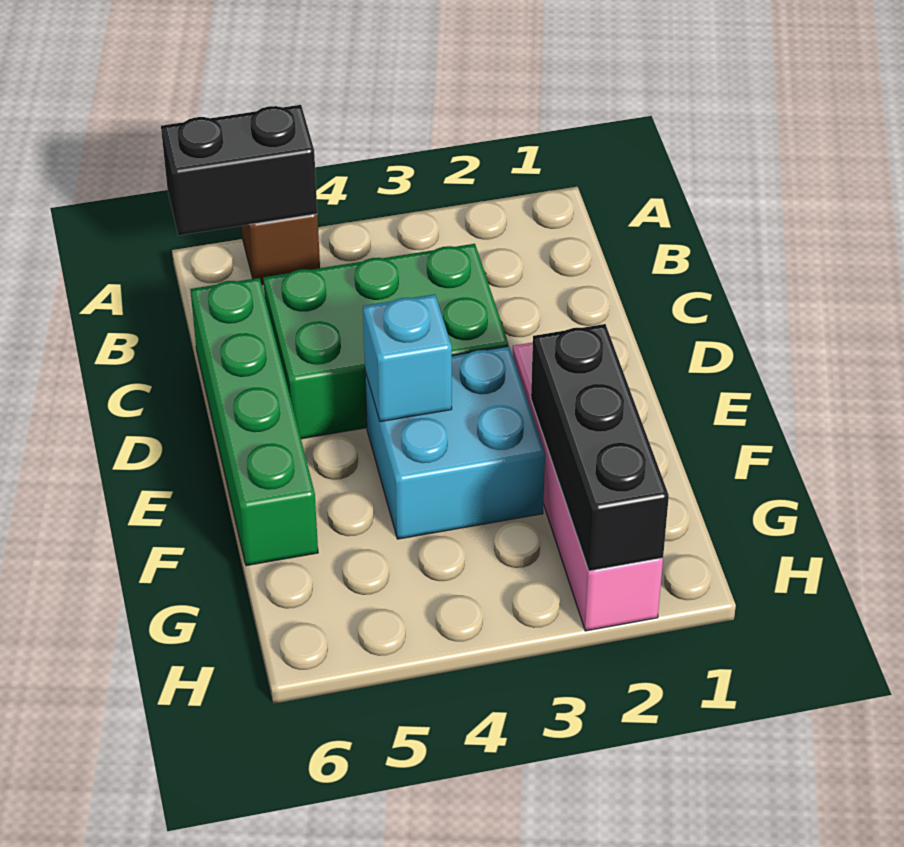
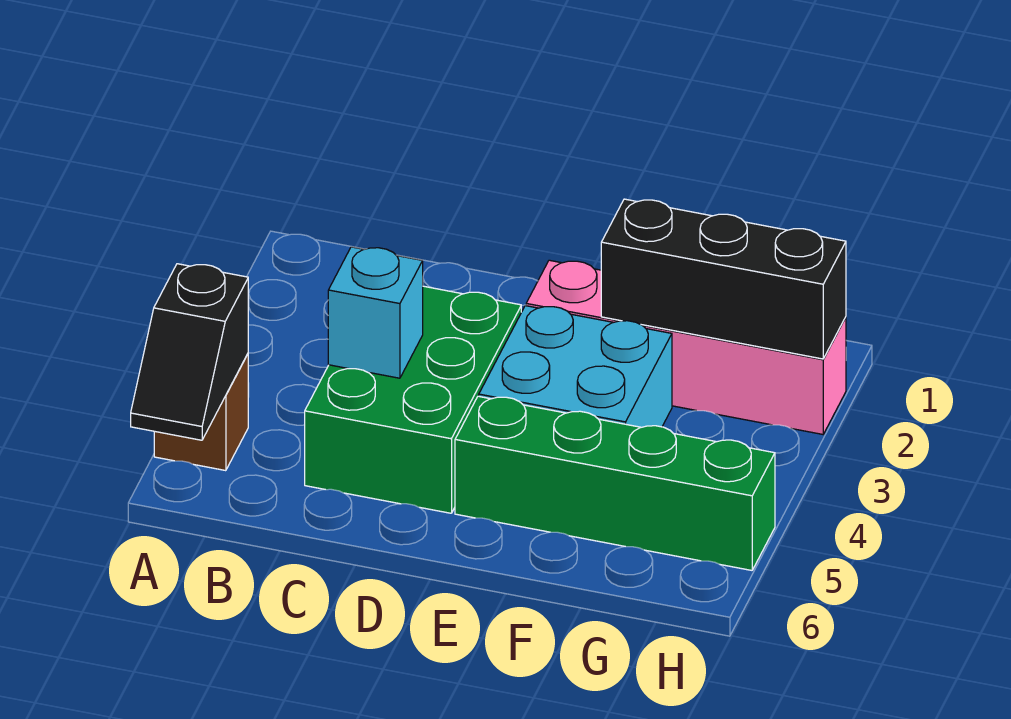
black brick A5:A6 level 2 -> black slope A5:A6 level 2 top 5
green brick C6:F6 level 1 -> green brick E5:H5 level 1
cyan brick E4 level 2 -> cyan brick C4 level 2

